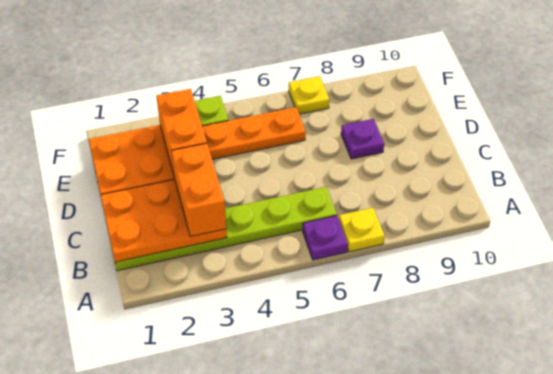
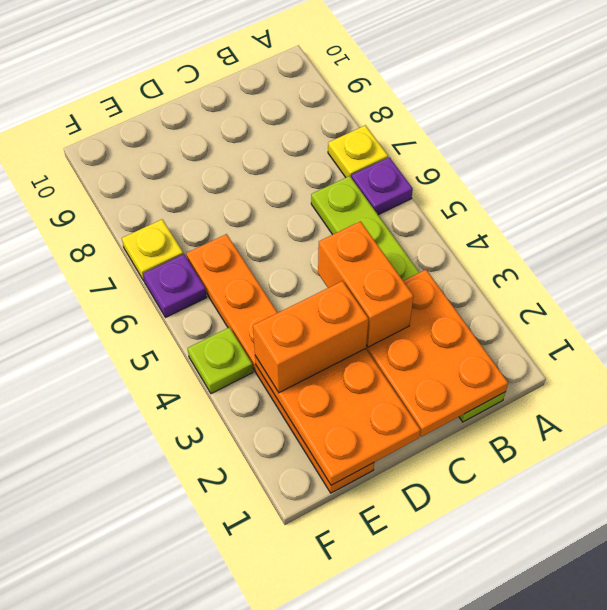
orange brick B3:C3 level 3 -> orange brick C3:C4 level 3
purple plate D8 level 1 -> purple plate F6 level 1

